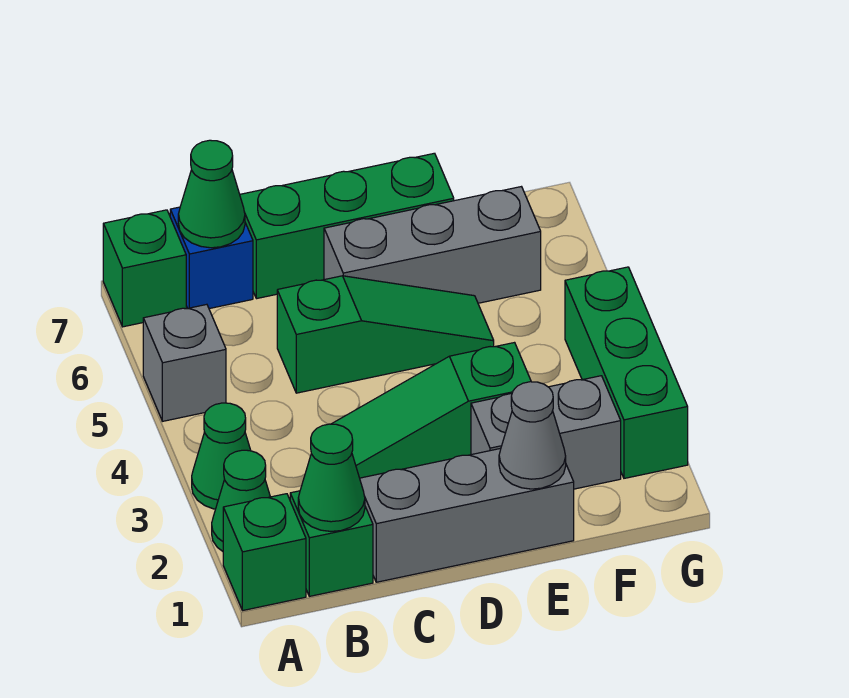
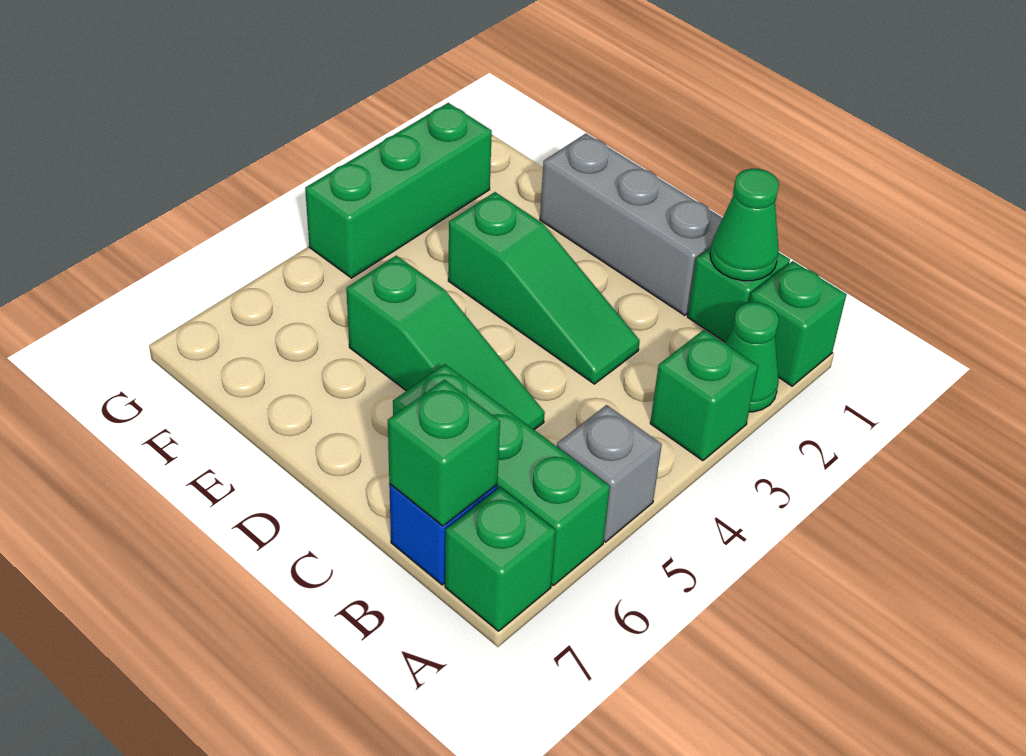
green cone A3 level 1 -> green brick A3 level 1
green cone B7 level 2 -> green brick B7 level 2
green slope C5:E5 level 1 top C -> green slope C5:E5 level 1 top E
green brick C7:E7 level 1 -> green brick A6:C6 level 1
grey brick D6:F6 level 1 -> none
grey cone E1 level 2 -> none
grey brick E2:F2 level 1 -> none

